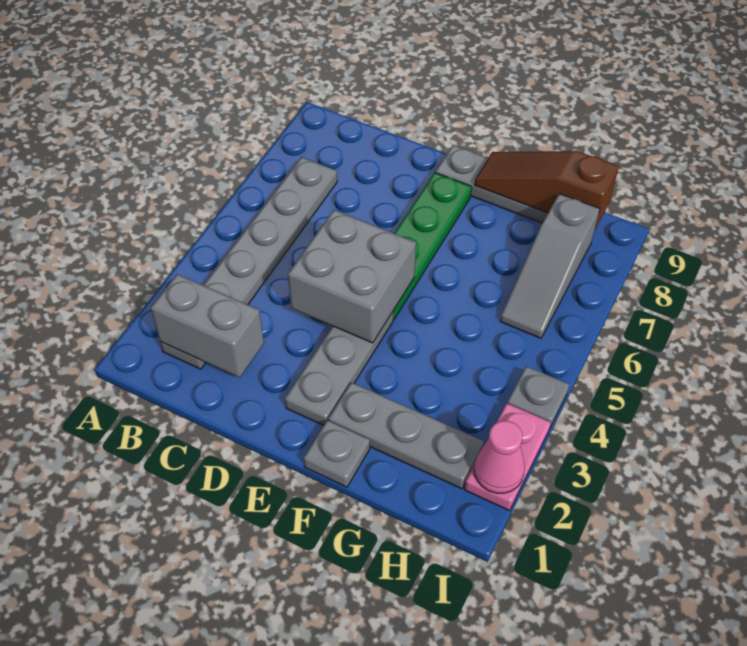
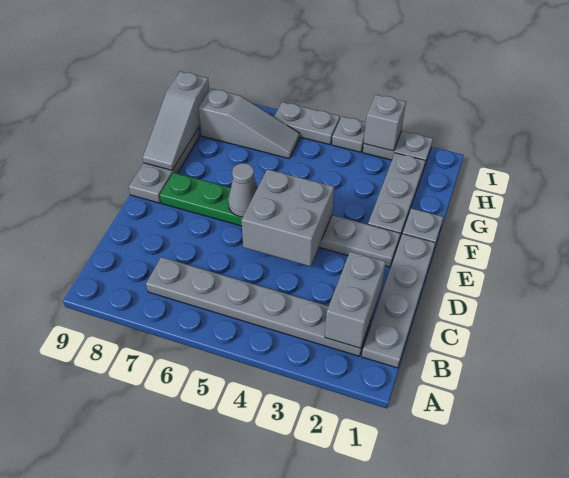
none -> grey plate B1:E1 level 1
none -> grey cone E6 level 2
brown slope F9:H9 level 2 top H -> grey slope F9:H9 level 2 top H
pink plate I2:I3 level 1 -> grey plate I2:I3 level 1
pink cone I2 level 2 -> none
none -> grey brick I3 level 2
none -> grey plate I5:I6 level 1

